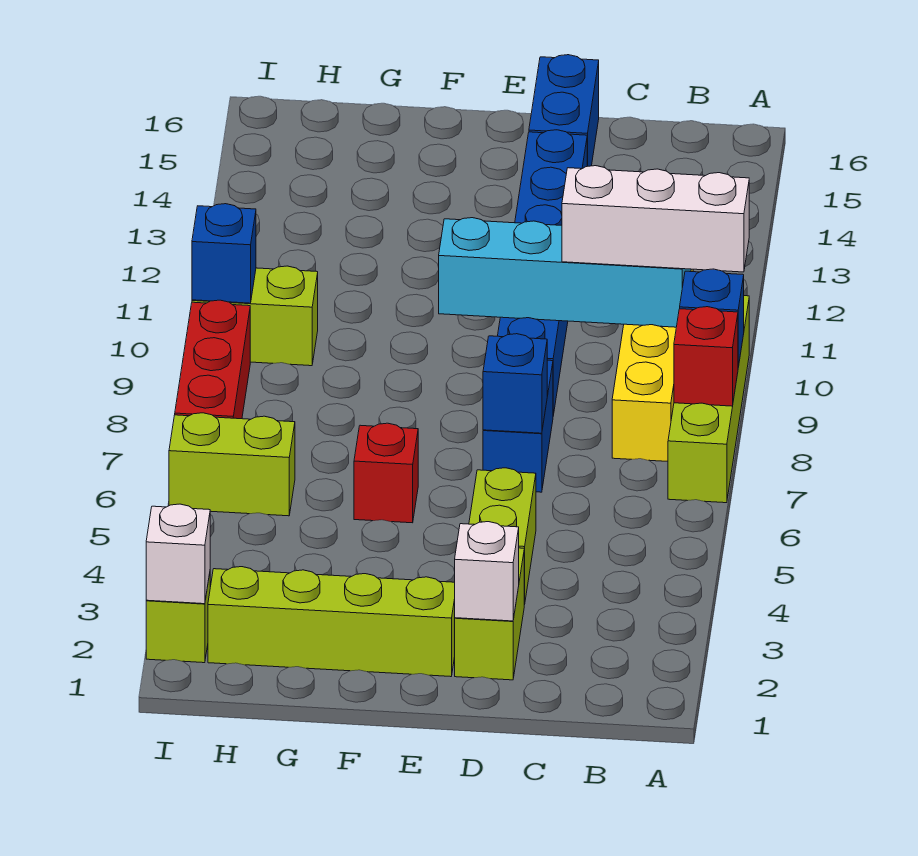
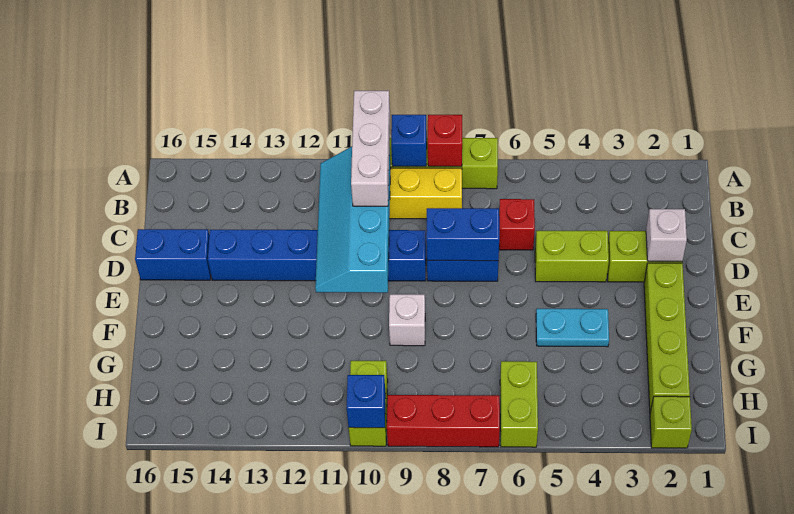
blue brick D7 level 2 -> blue brick D7:D8 level 2
none -> cyan plate F4:F5 level 1
red brick F6 level 1 -> red brick C6 level 1
white brick I2 level 2 -> white brick F9 level 1

